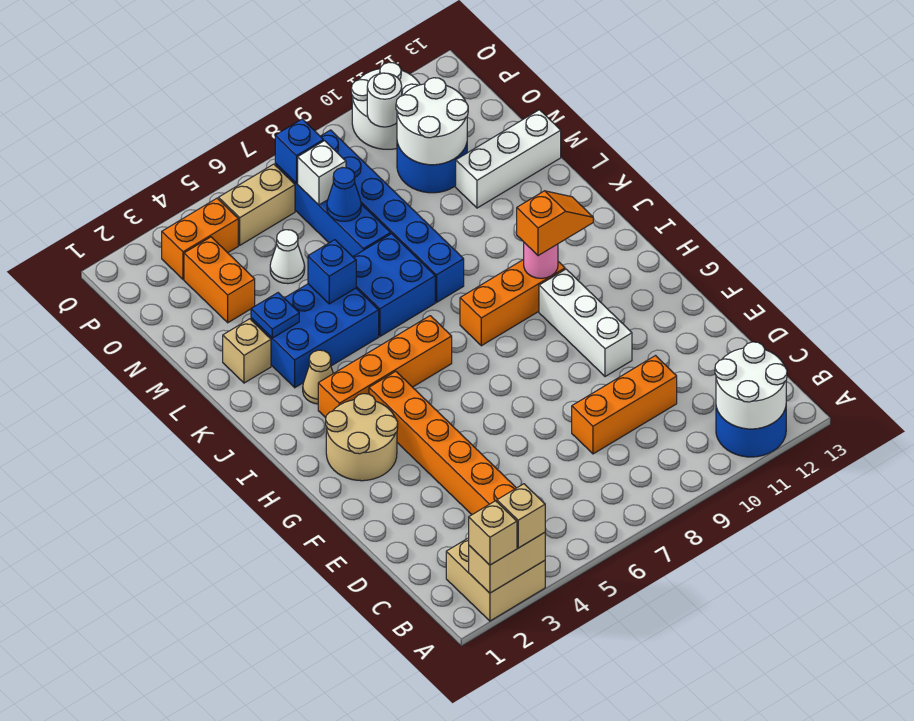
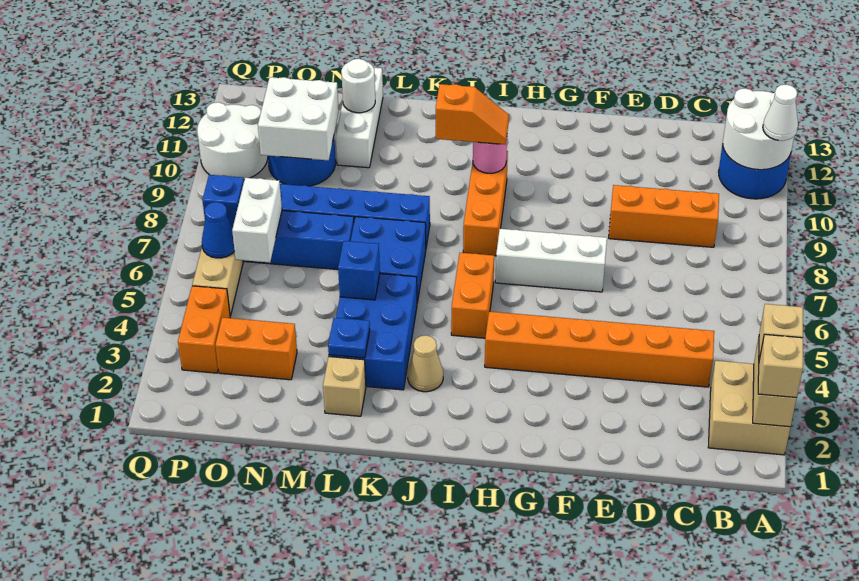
orange brick D8:D10 level 1 -> orange brick C9:E9 level 1
white brick F10:H10 level 1 -> white brick F7:H7 level 1
tan round brick G2:H3 level 1 -> none
orange brick I3:I6 level 1 -> orange brick I5:I6 level 1
orange slope I10:I11 level 3 top 10 -> orange slope I10:J10 level 3 top J
white cone N5 level 1 -> white cone A11 level 3
blue cone N7 level 2 -> blue cone P6 level 2
white round brick N10:O11 level 2 -> white brick N10:O11 level 2
white brick O7 level 2 -> white brick O6:O7 level 2
white round brick P10 level 2 -> white round brick M12 level 2

